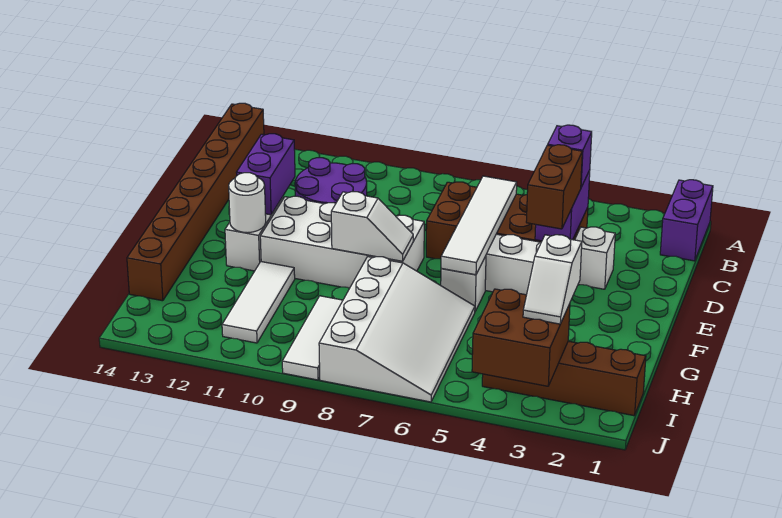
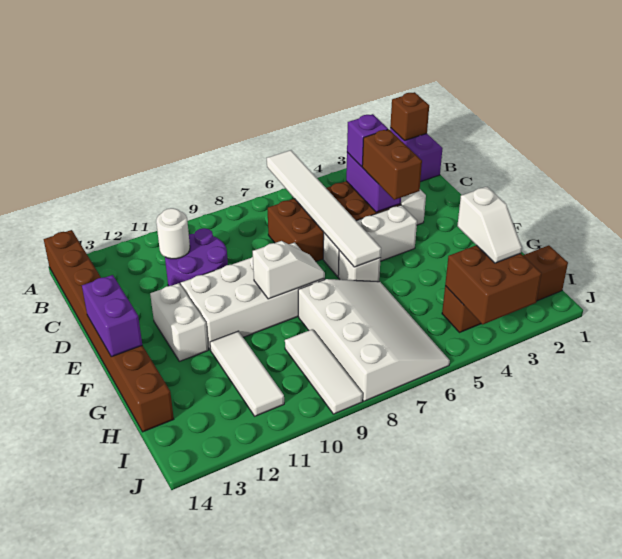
none -> brown brick A1 level 2
white tile C6:F6 level 2 -> white tile A6:F6 level 2
purple brick D12:E12 level 2 -> purple brick E14:F14 level 2
white round brick F12 level 2 -> white round brick C11 level 2

